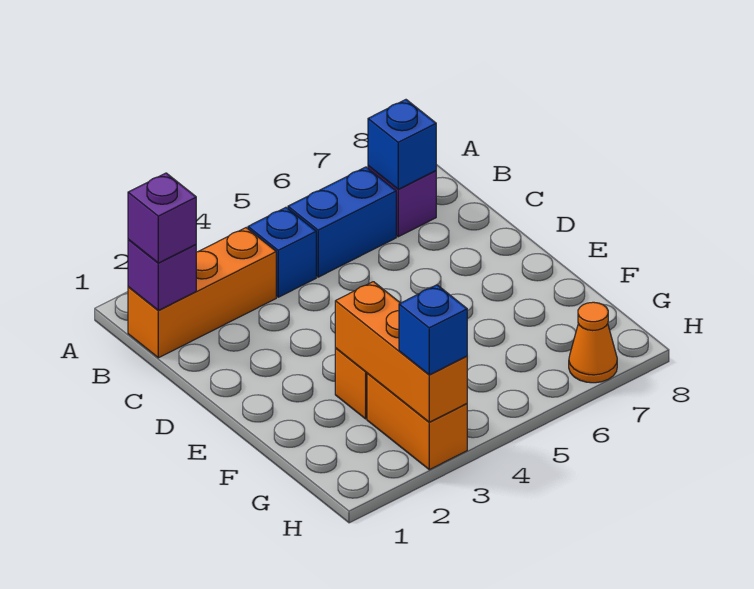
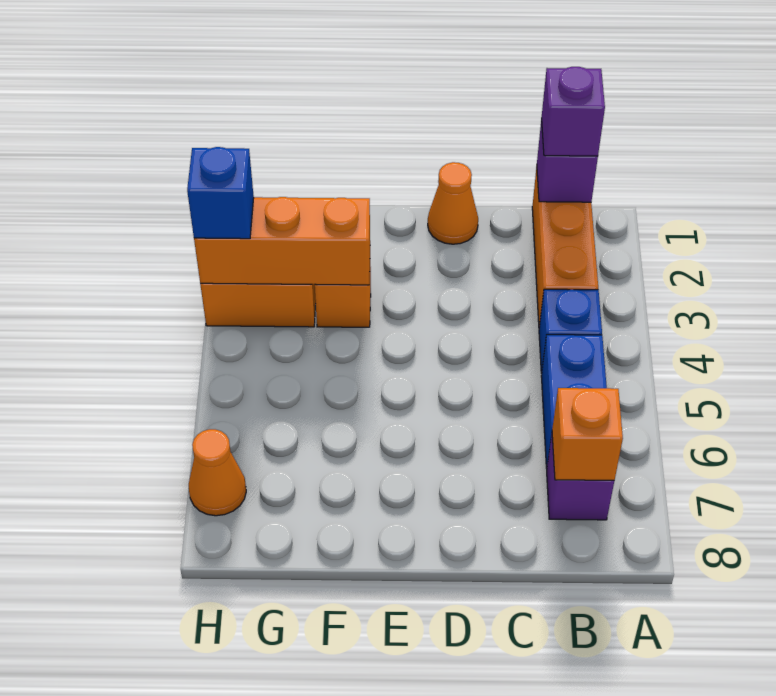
blue brick B7 level 2 -> orange brick B7 level 2
none -> orange cone D1 level 1

